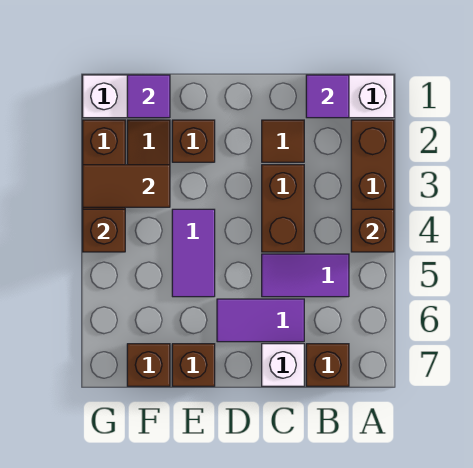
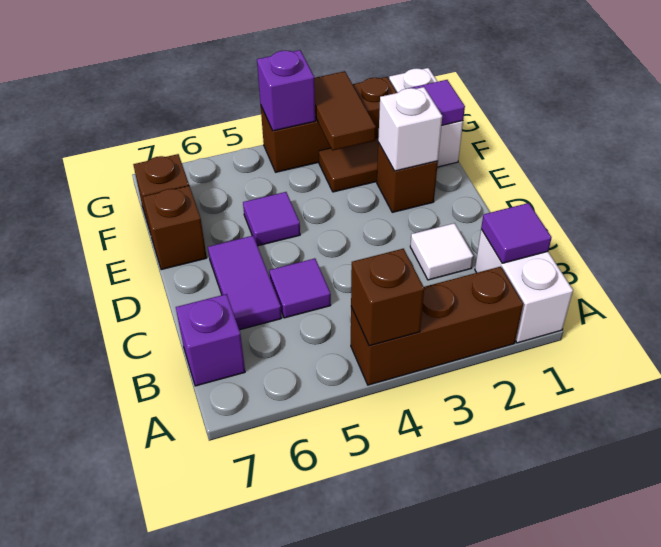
purple tile B5:C5 level 1 -> purple tile C5 level 1
brown brick B7 level 1 -> purple brick B7 level 1
brown tile C2 level 1 -> white tile C2 level 1
brown brick C3:C4 level 1 -> none
white brick C7 level 1 -> white brick E2 level 2
purple tile E4:E5 level 1 -> purple tile E5 level 1
brown brick G4 level 2 -> purple brick G4 level 2

